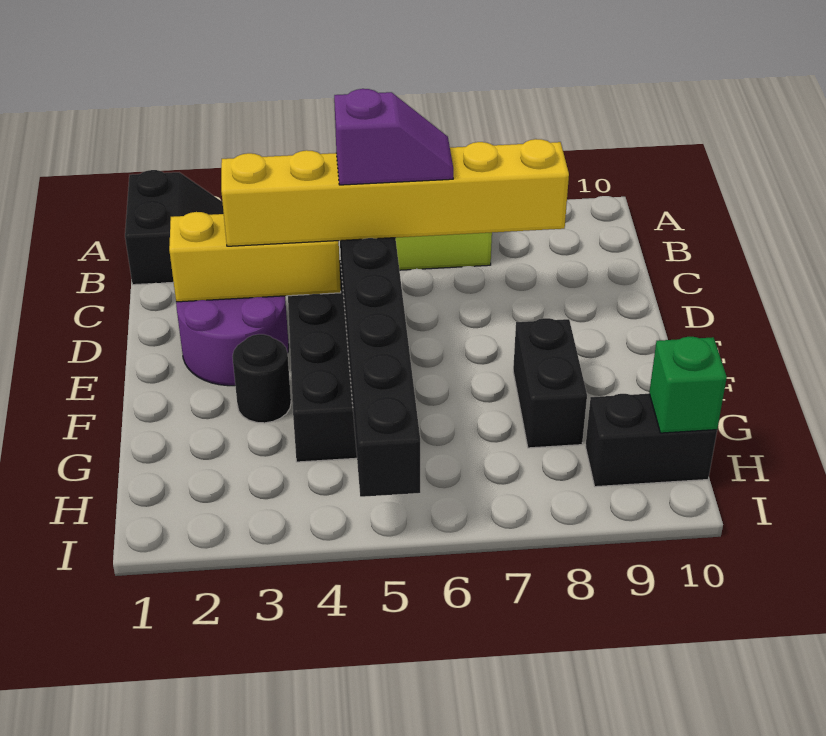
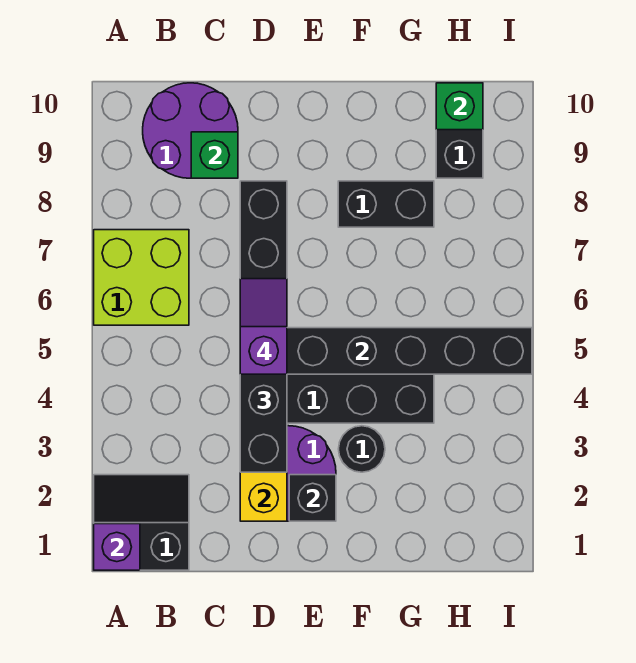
none -> purple brick A1 level 2
none -> purple round brick B9:C10 level 1
none -> green brick C9 level 2
yellow brick D3:D8 level 3 -> black brick D3:D8 level 3
none -> black brick E2 level 2

